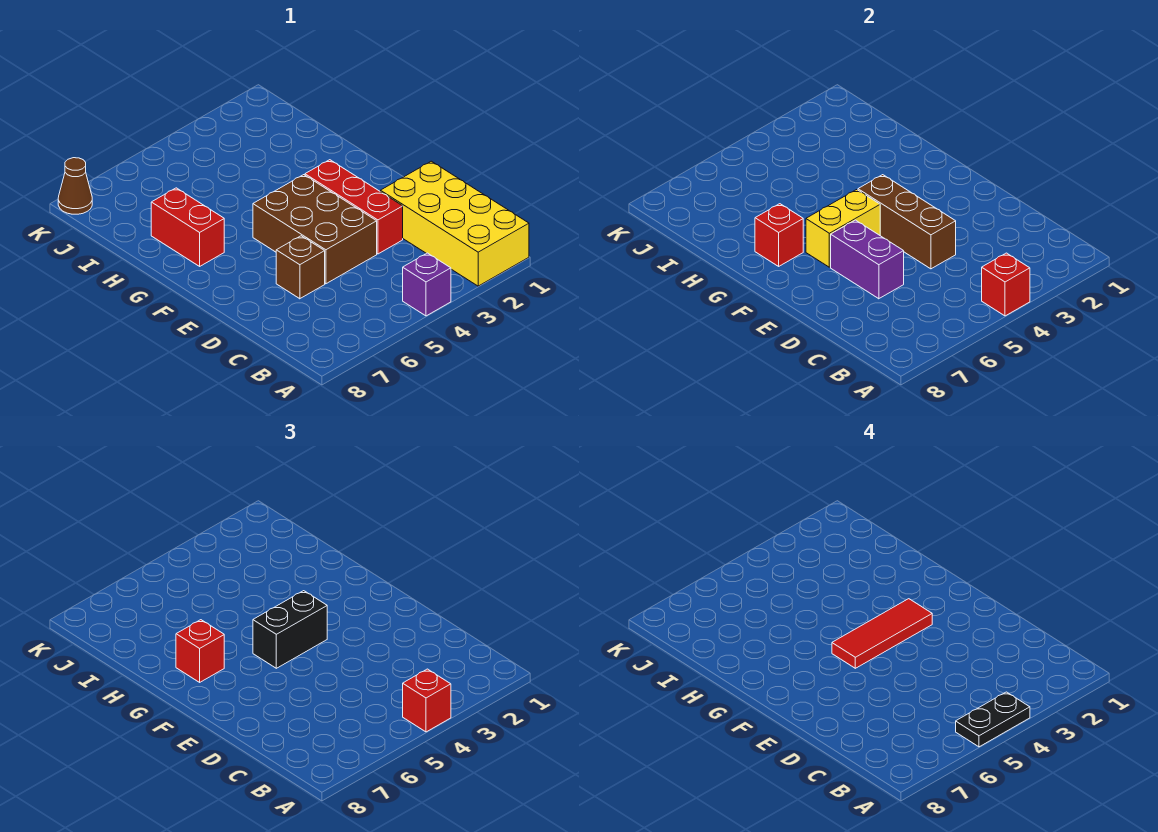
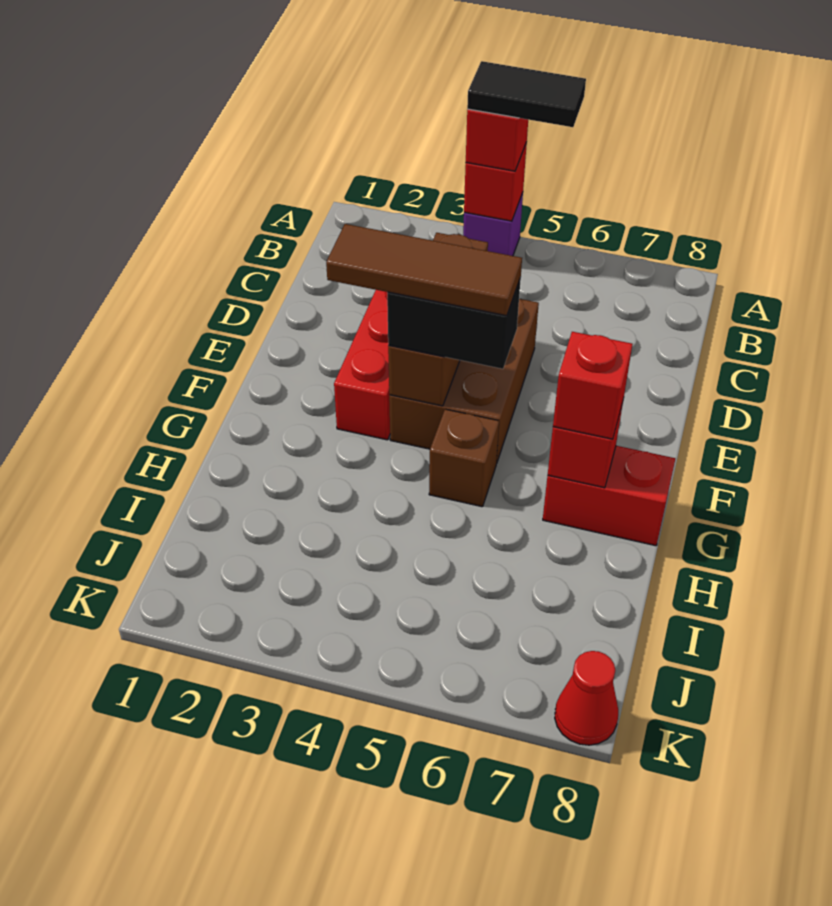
yellow brick A1:D2 level 1 -> none
black plate A4:A5 level 4 -> black tile A4:A5 level 4
brown brick D6 level 1 -> brown brick G5 level 1
purple brick D6:E6 level 2 -> none
red tile F3:F5 level 4 -> brown tile F3:F5 level 4
yellow brick F5:F6 level 2 -> none
red brick G7:H7 level 1 -> red brick G7:G8 level 1
brown cone K8 level 1 -> red cone K8 level 1

